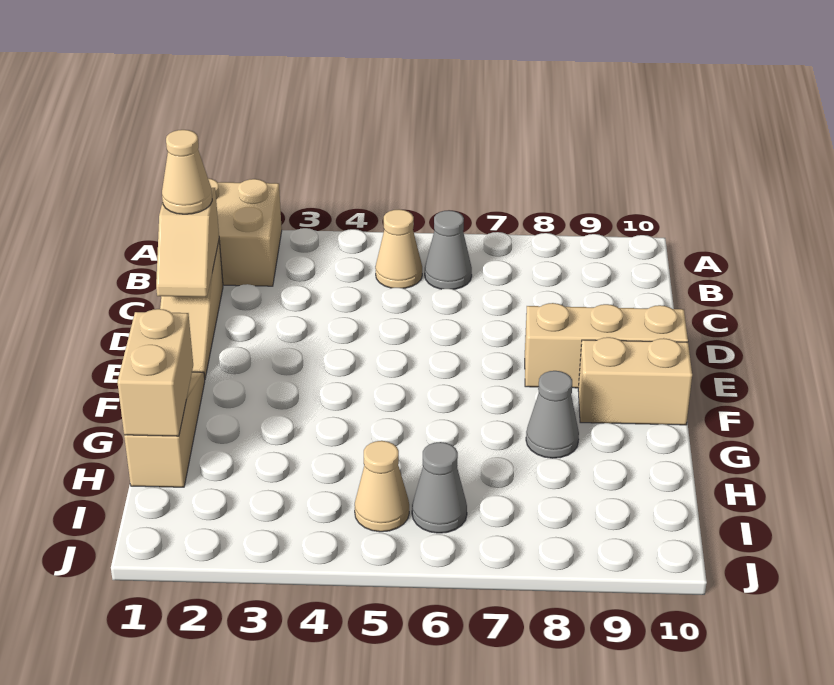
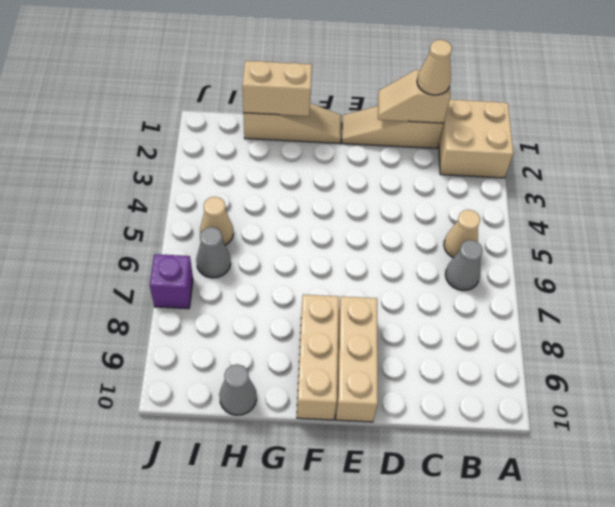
tan brick F9:F10 level 1 -> tan brick F8:F10 level 1
grey cone G8 level 1 -> grey cone H10 level 1
none -> purple brick J7 level 1

